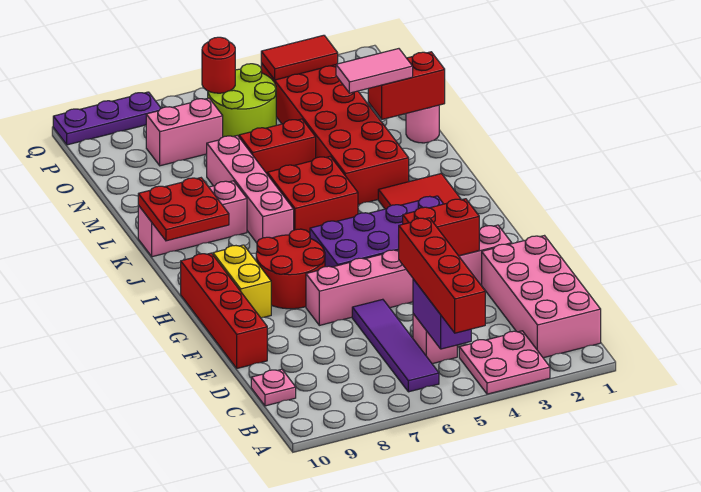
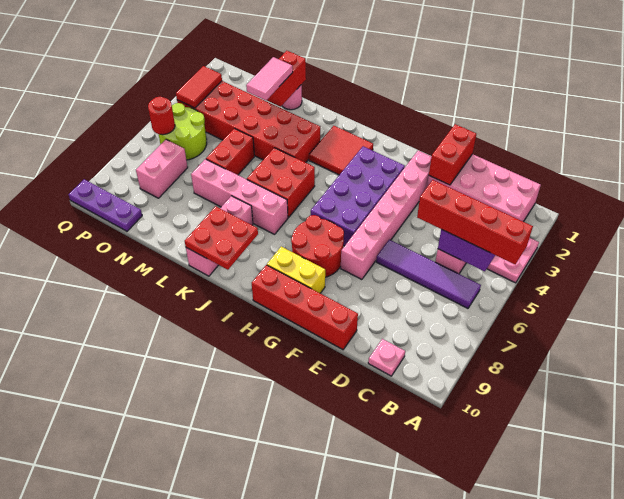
red brick F3:F4 level 2 -> red brick E1:E2 level 2
purple plate Q8:Q10 level 1 -> purple plate O10:Q10 level 1

